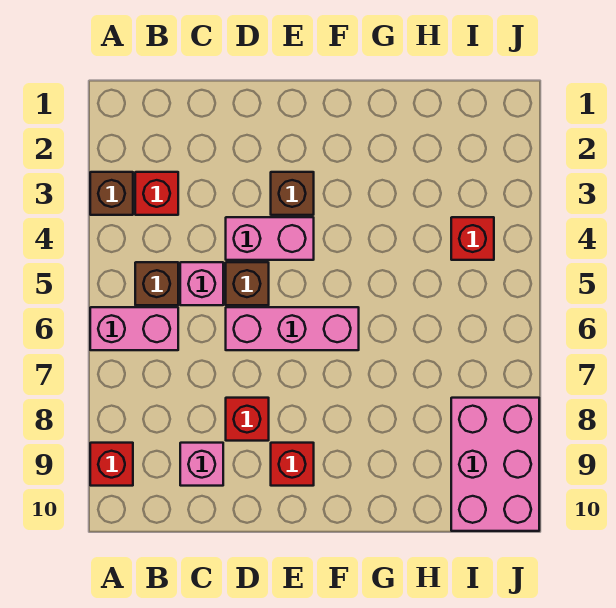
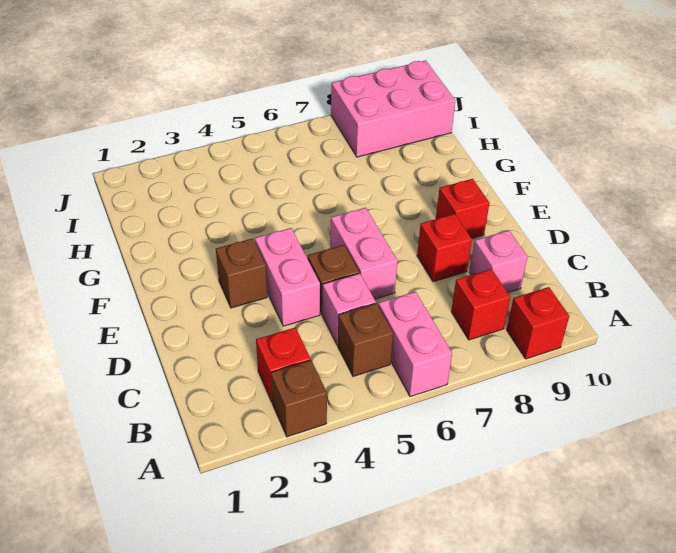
pink brick D6:F6 level 1 -> pink brick D6:E6 level 1
red brick I4 level 1 -> red brick B8 level 1

